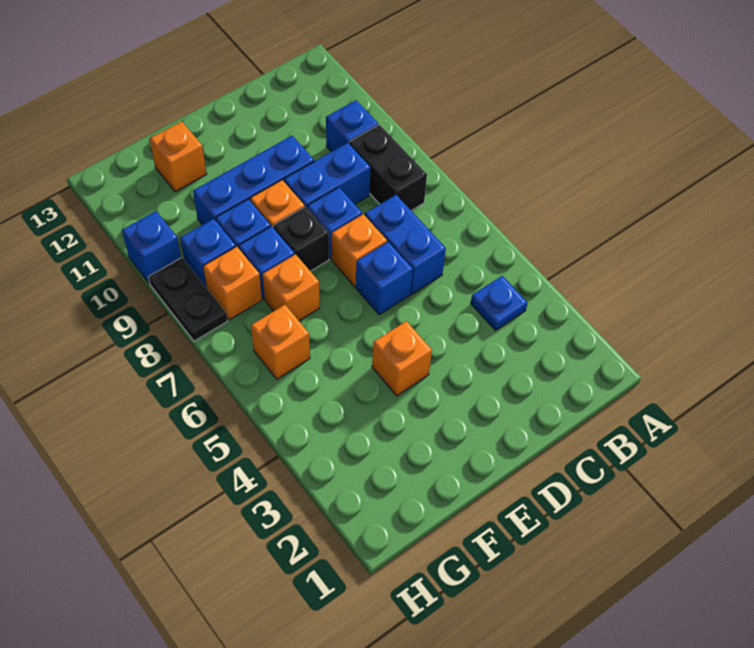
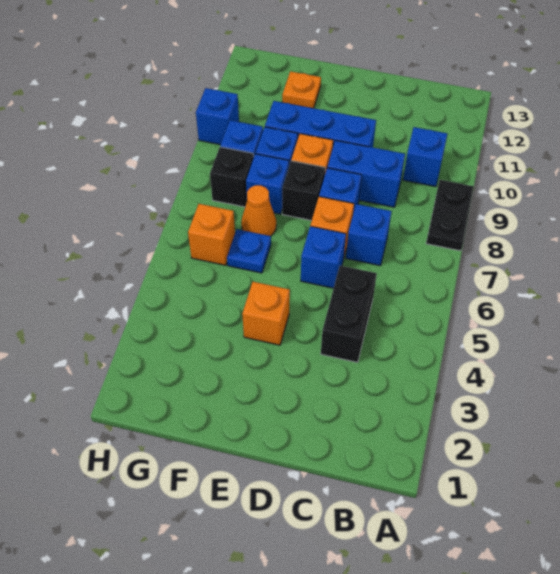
blue plate B4 level 1 -> blue plate F6 level 1
black brick B8:B9 level 1 -> black brick C4:C5 level 1
blue brick C6:C7 level 1 -> blue brick C7 level 1
orange brick F7 level 1 -> orange cone F7 level 1
orange brick F12 level 1 -> orange plate F12 level 1
orange brick G8 level 1 -> black brick G8 level 1
black plate H8:H9 level 1 -> black plate A8:A9 level 1

